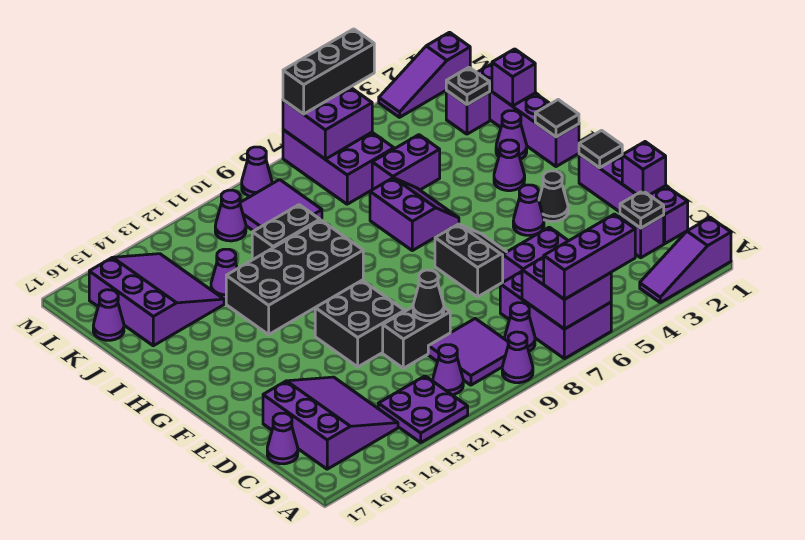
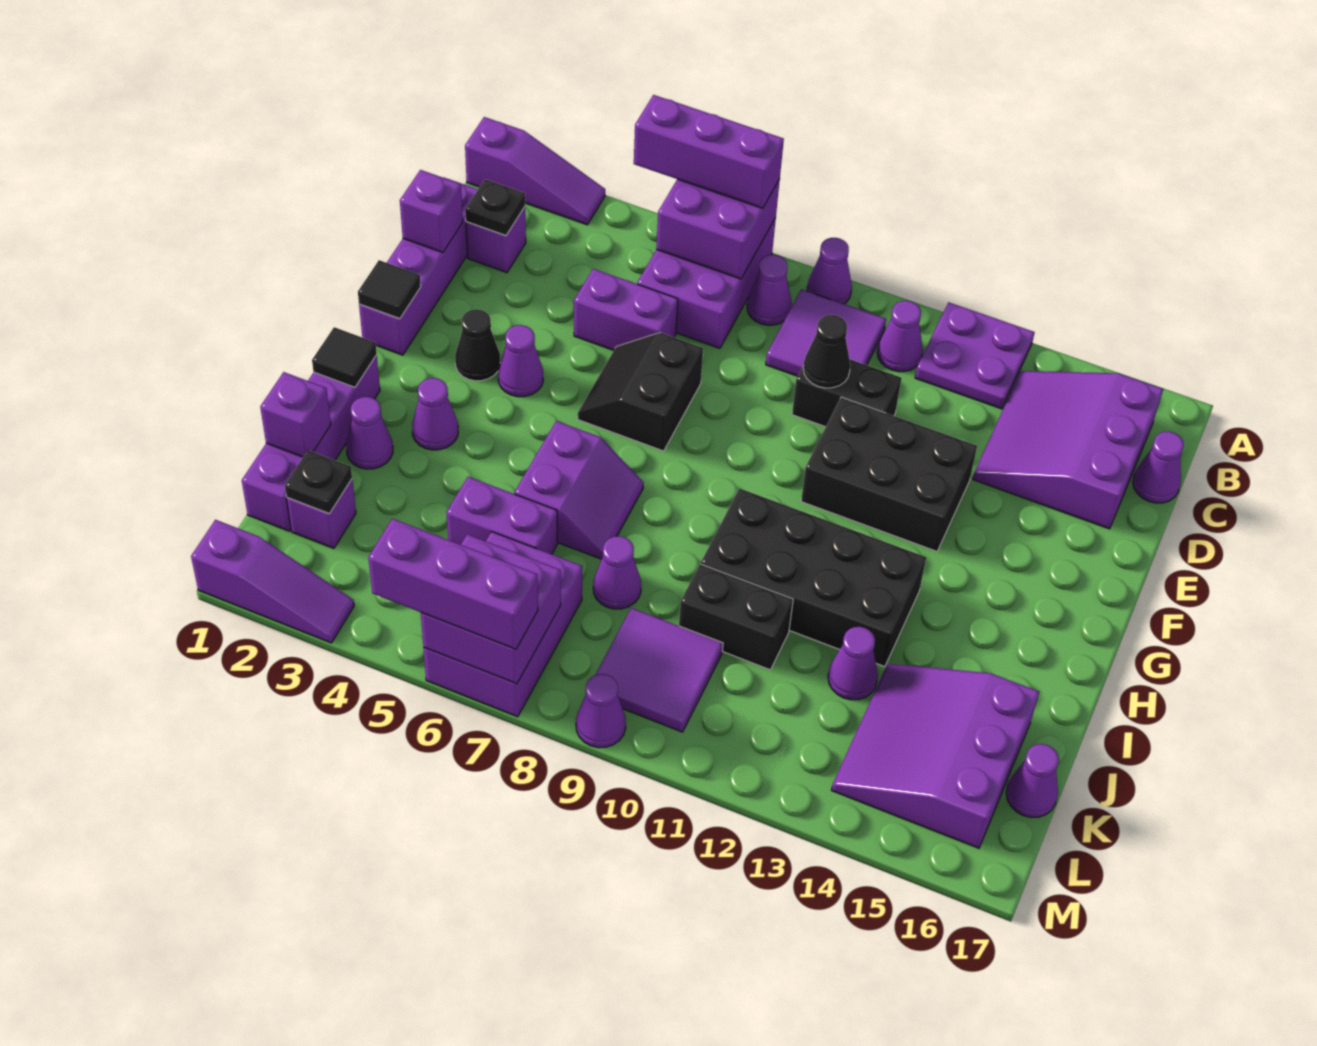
black brick E11:F12 level 1 -> black brick E11:F13 level 1
purple slope H6:I7 level 1 top 7 -> purple slope H6:I7 level 1 top 6
purple cone L11 level 1 -> purple cone J8 level 1
black brick M5:M7 level 3 -> purple brick M5:M7 level 3

